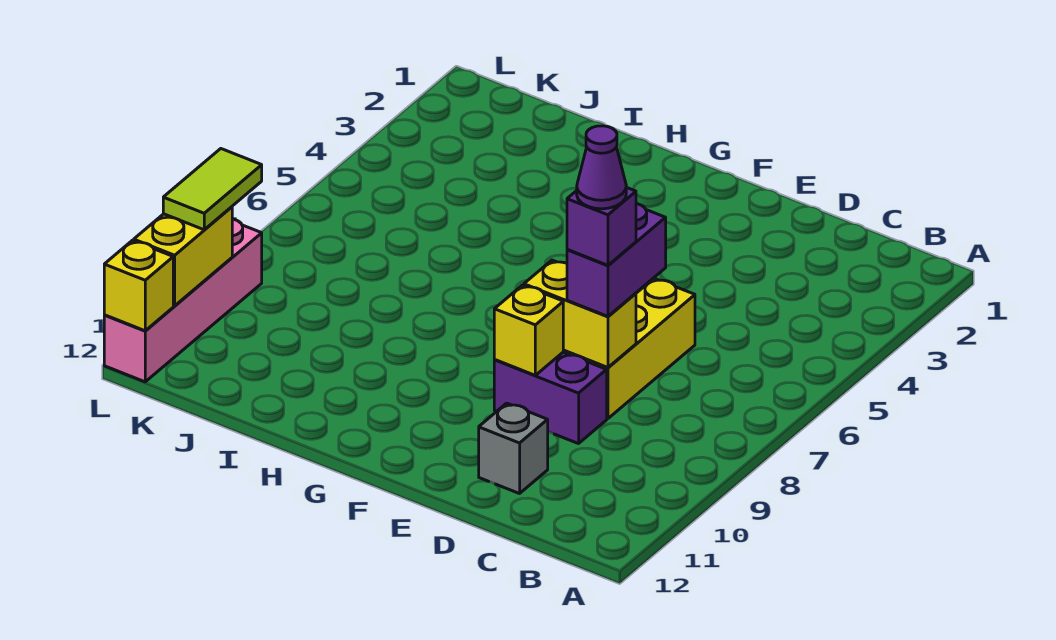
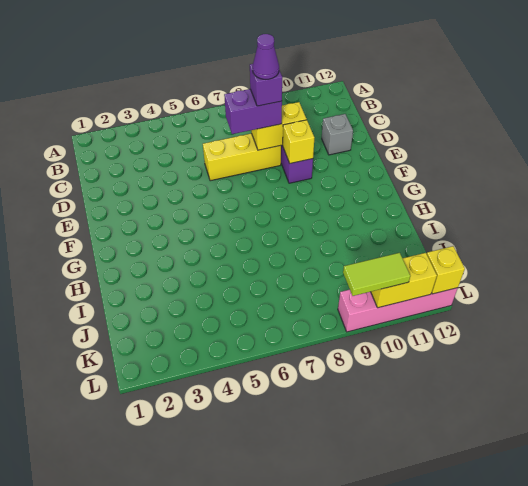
yellow brick D8:E8 level 2 -> yellow brick D8:D9 level 2

